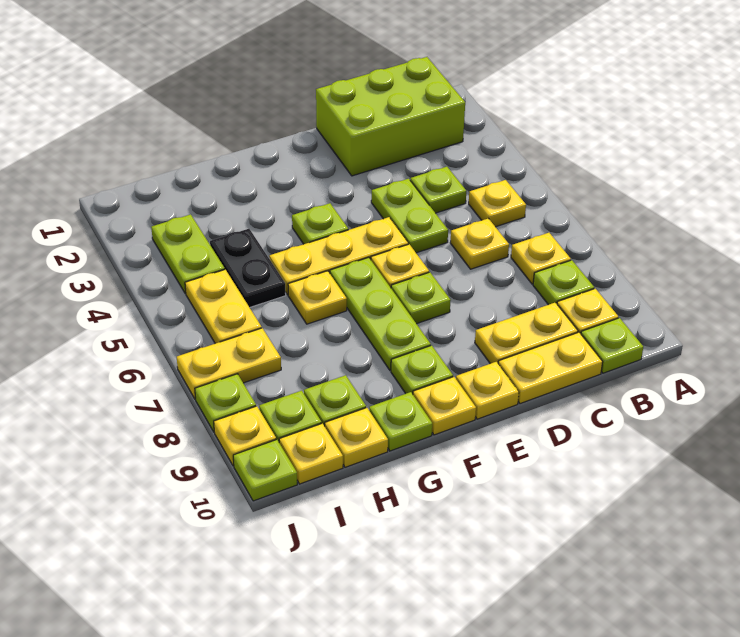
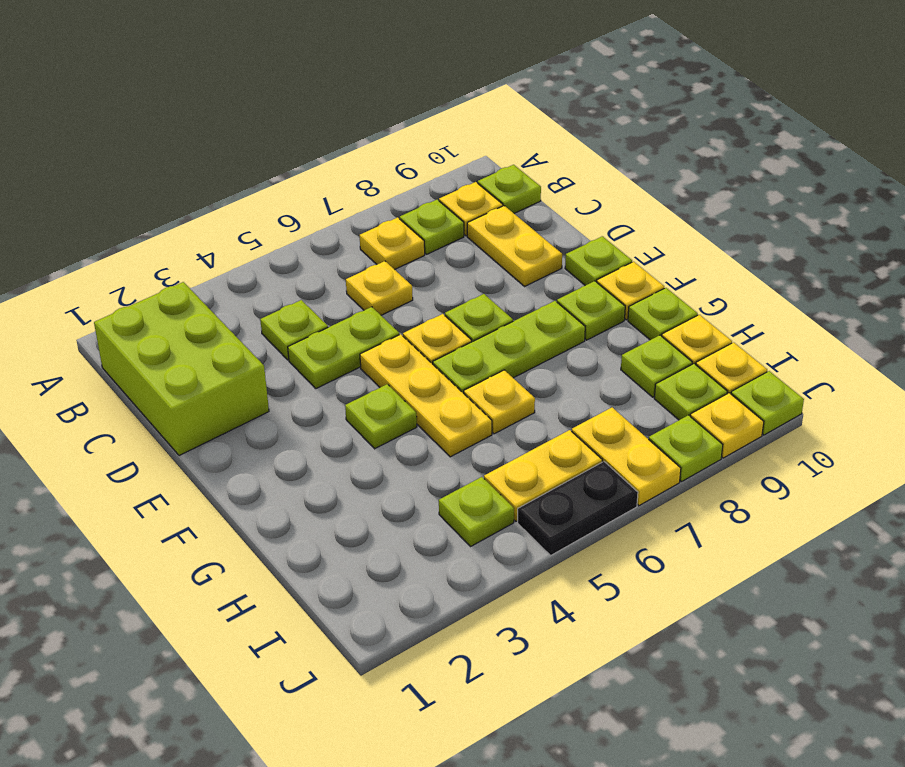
yellow plate B5 level 1 -> none
yellow plate C10:D10 level 1 -> none
yellow plate E10 level 1 -> lime plate E10 level 1
black plate H4:H5 level 1 -> black plate J5:J6 level 1
lime plate I3:I4 level 1 -> lime plate I4 level 1

